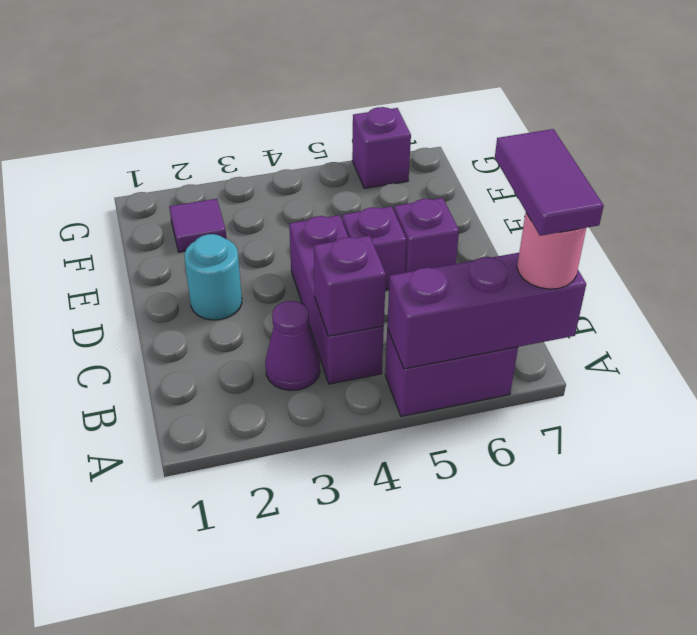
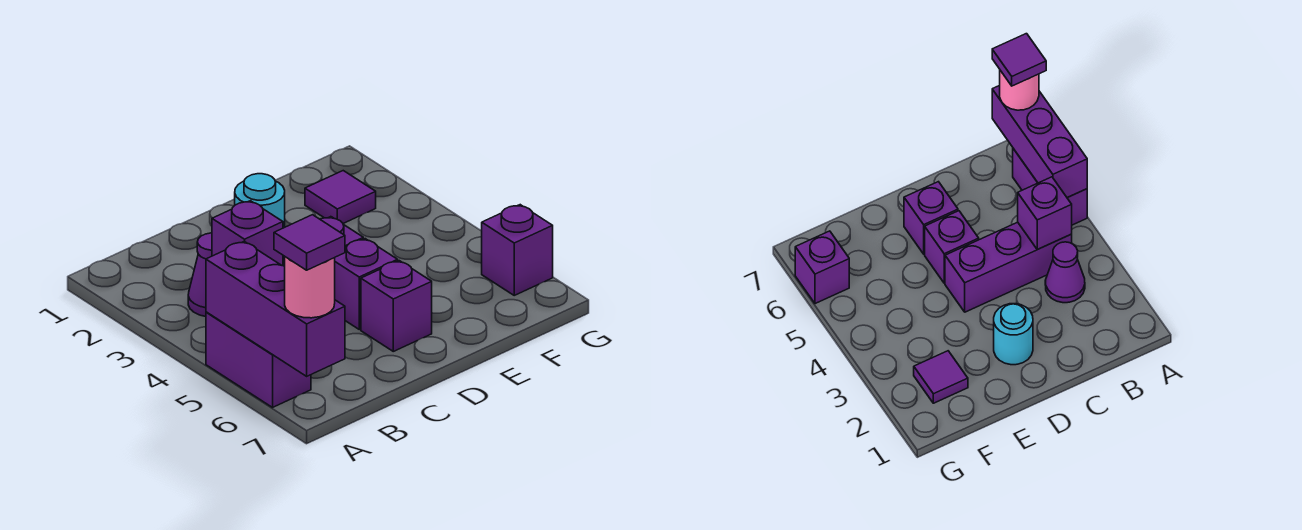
purple tile A7:B7 level 4 -> purple tile A7 level 4

